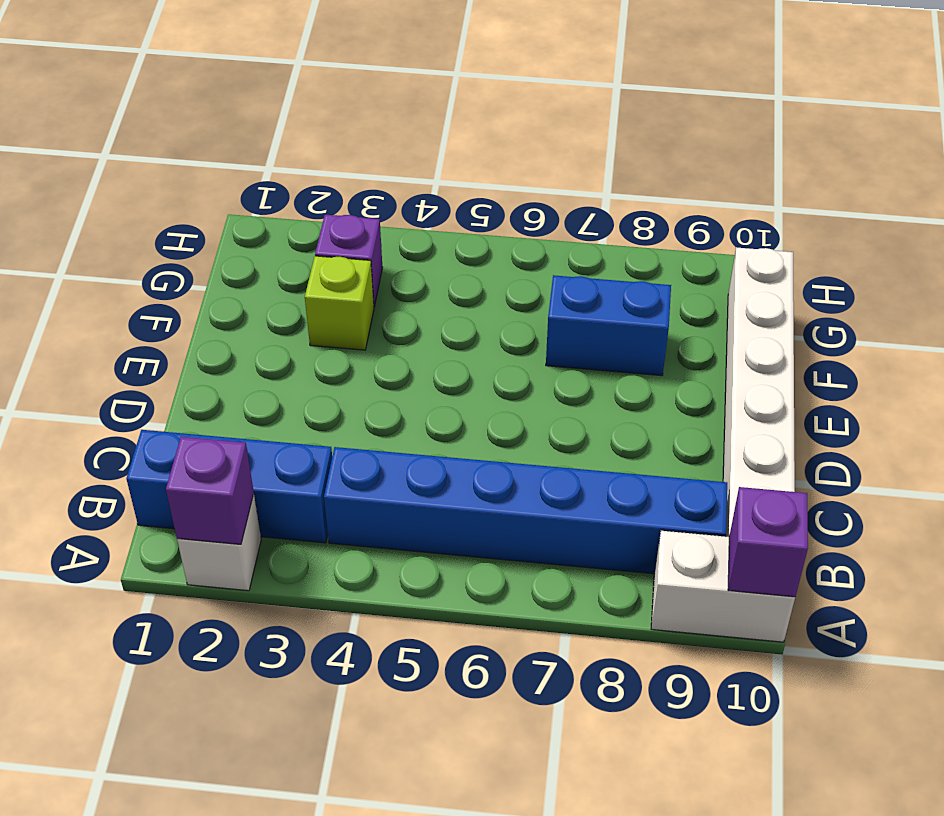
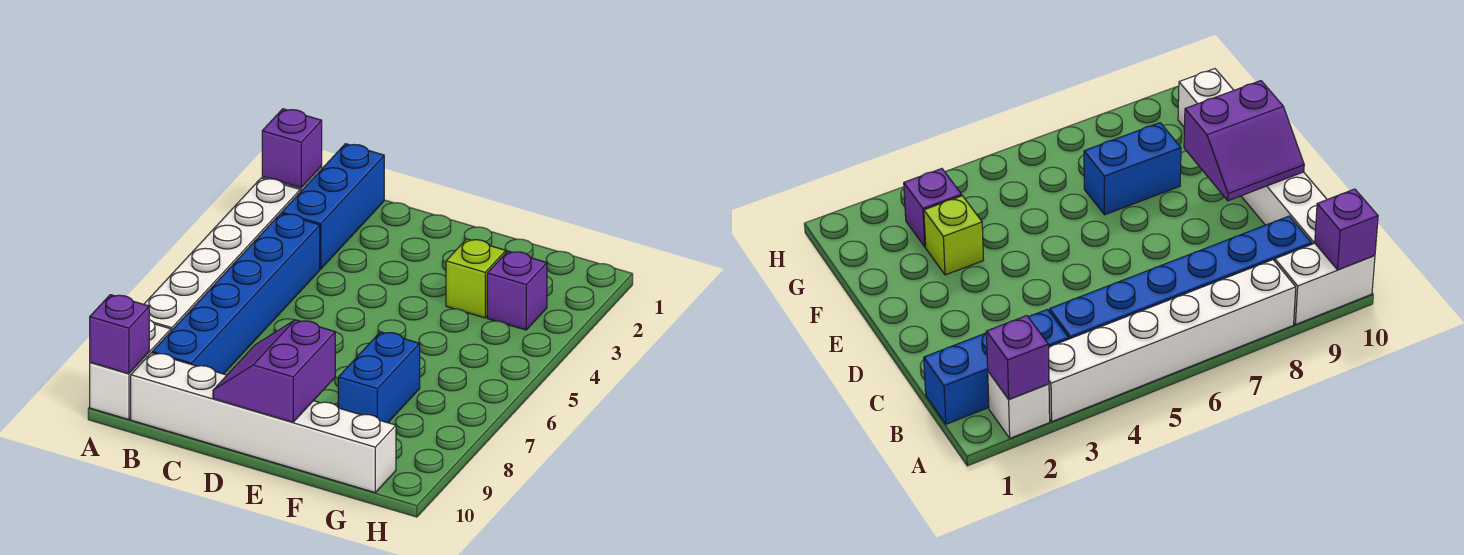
none -> white brick A3:A8 level 1
none -> purple slope D9:E10 level 2 top E

